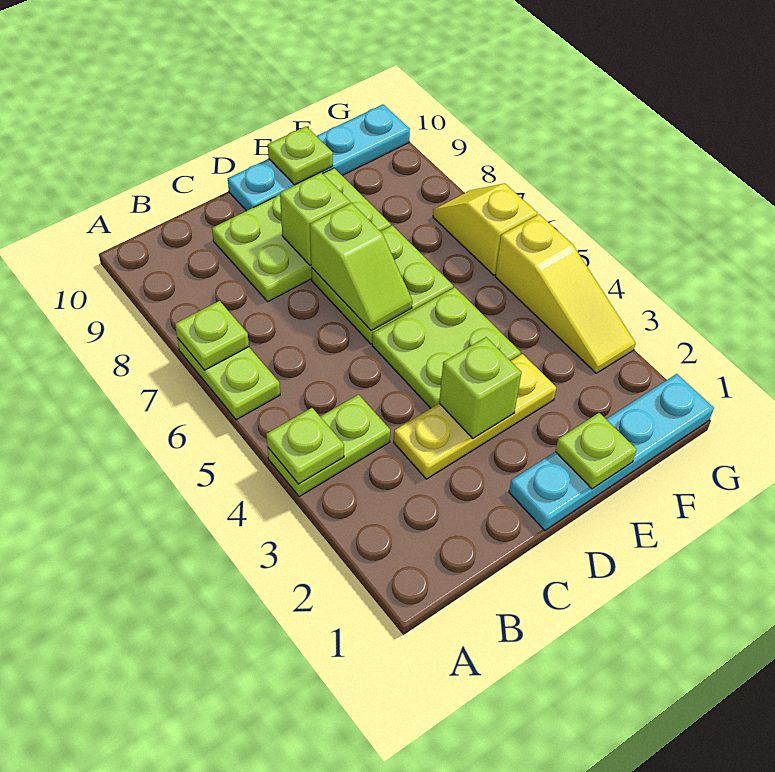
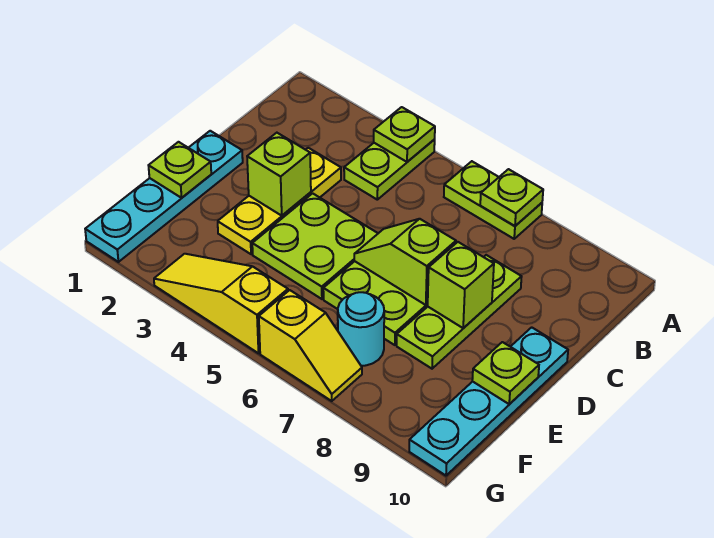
lime plate C8:E9 level 1 -> lime plate C8:E8 level 1
none -> cyan round brick F7 level 1

